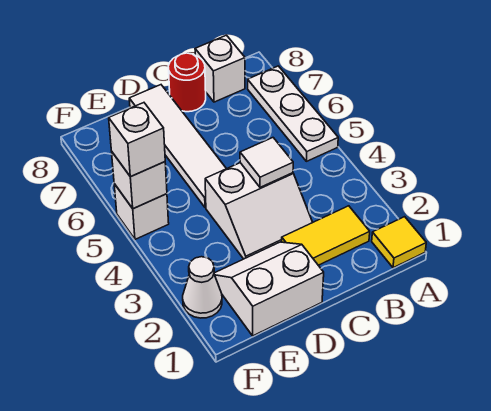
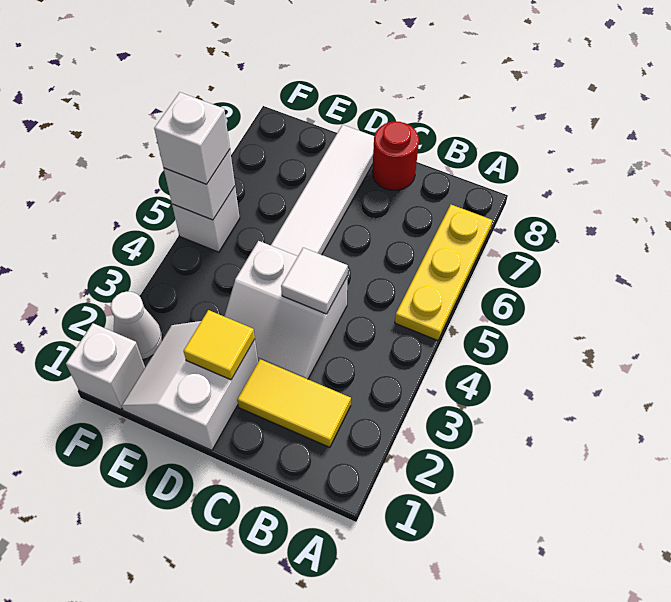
yellow tile A1 level 1 -> yellow tile D2 level 2
white plate A5:A7 level 1 -> yellow plate A5:A7 level 1
white brick B8 level 1 -> white brick F1 level 1
white slope D1:E2 level 1 top 1 -> white slope D1:E2 level 1 top D

